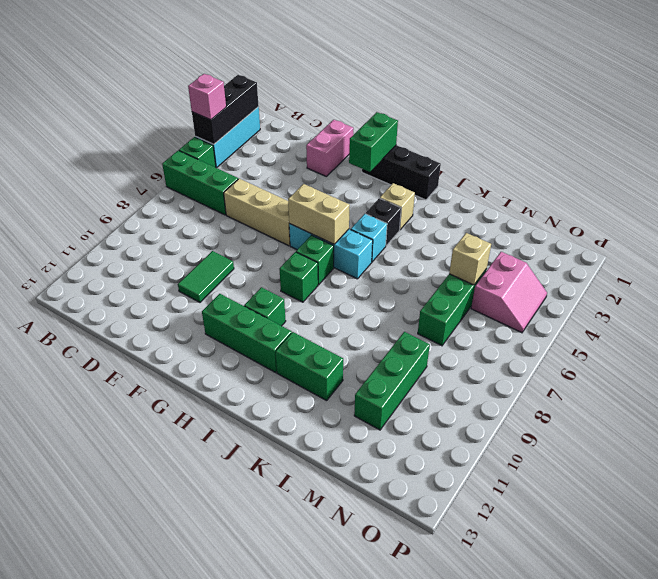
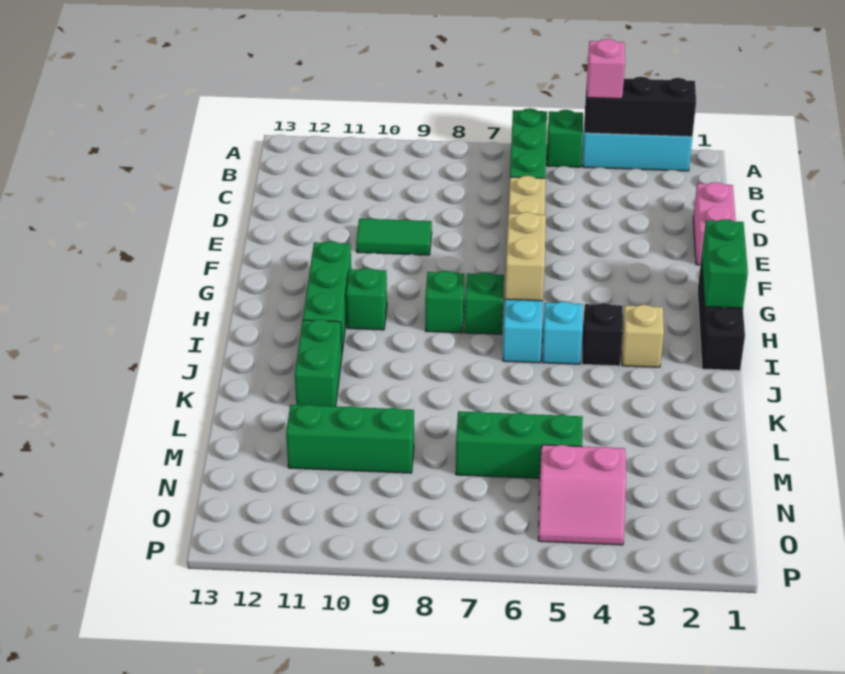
pink brick E1:E2 level 1 -> pink brick D1:E1 level 1
green brick G1:G2 level 2 -> green brick G1:H1 level 2
tan brick M5 level 2 -> none

